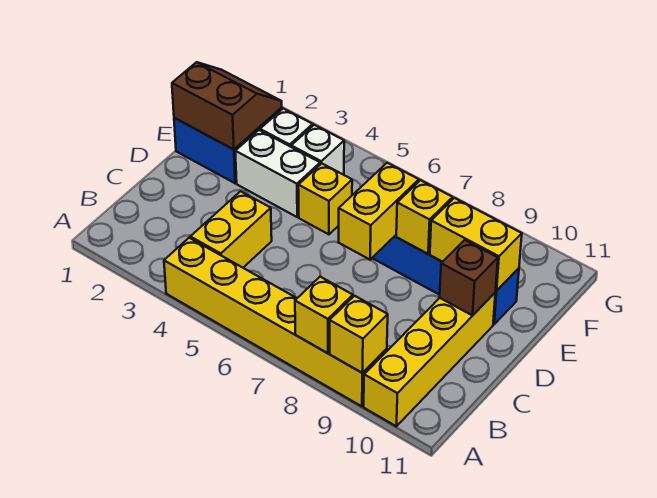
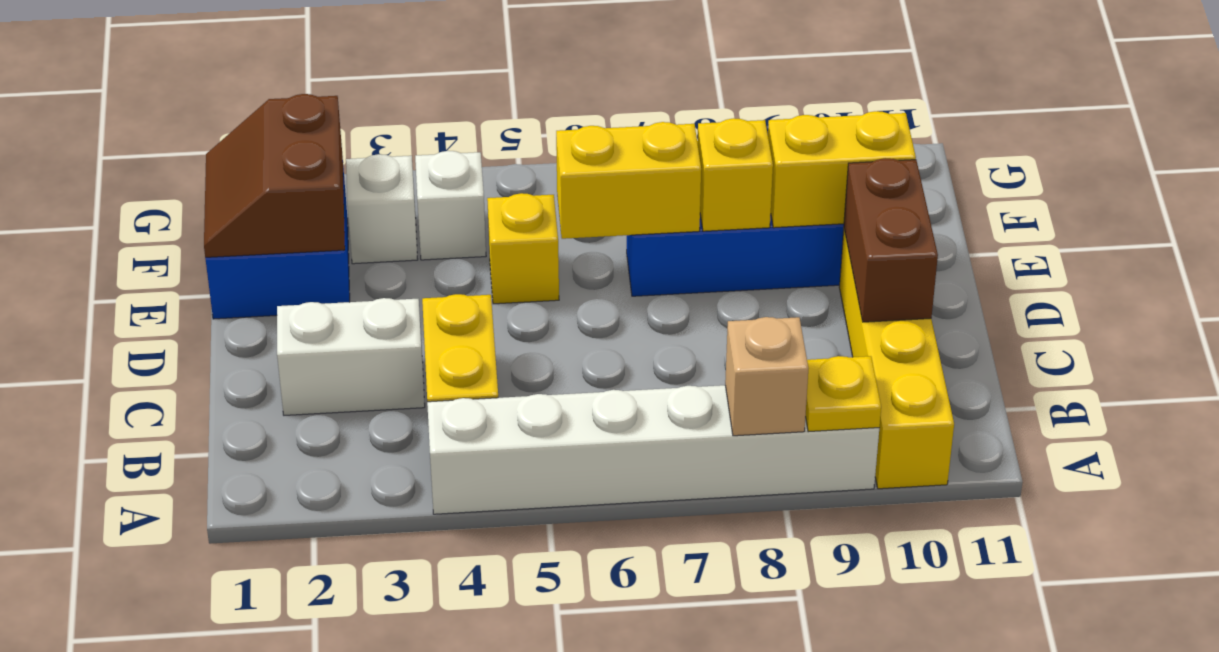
yellow brick A4:A9 level 1 -> white brick A4:A9 level 1
yellow brick A8 level 2 -> tan brick A8 level 2
yellow brick A9 level 2 -> yellow plate A9 level 2
yellow brick D7:E7 level 2 -> yellow brick E6:E7 level 2
brown brick D10 level 2 -> brown brick C10:D10 level 2
brown slope E1:F2 level 2 top E -> brown slope E1:F2 level 2 top 2
white brick E3:E4 level 1 -> white brick C2:C3 level 1

